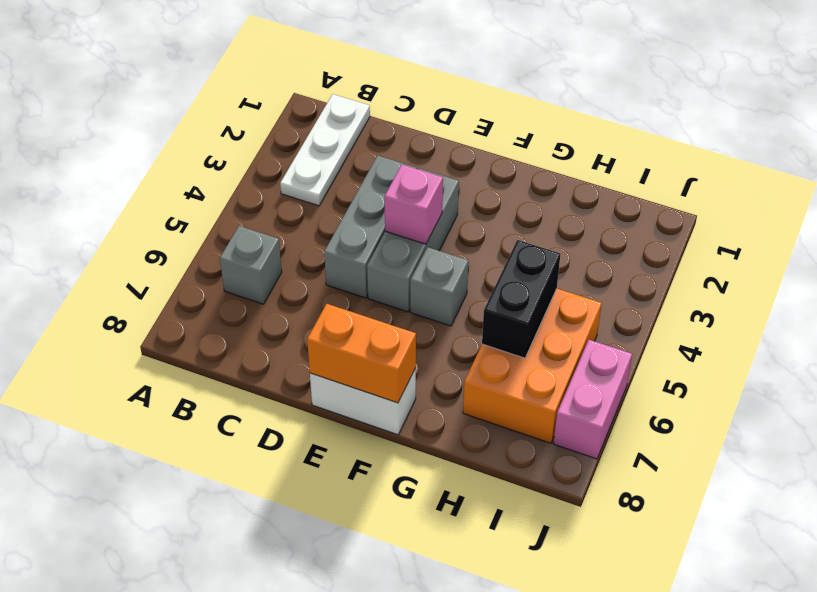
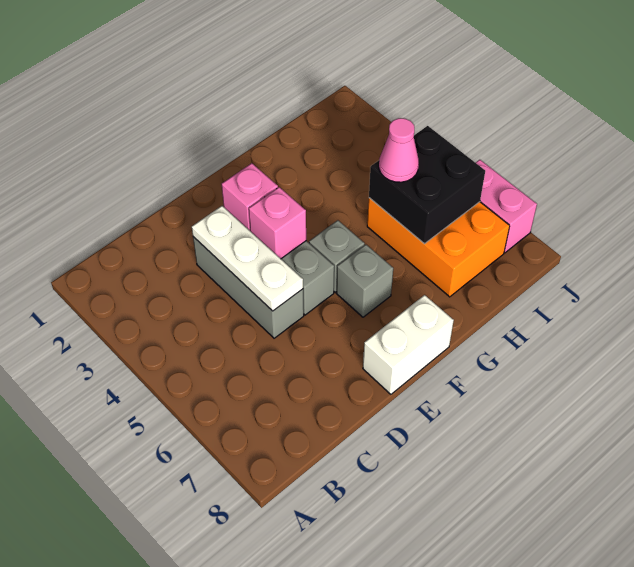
white plate B1:B3 level 1 -> white plate D3:D5 level 2
grey brick B6 level 1 -> grey brick F6 level 1
none -> pink brick E3 level 2
orange brick E8:F8 level 2 -> none
black brick H5:H6 level 2 -> black brick H5:I6 level 2
none -> pink cone H5 level 3

